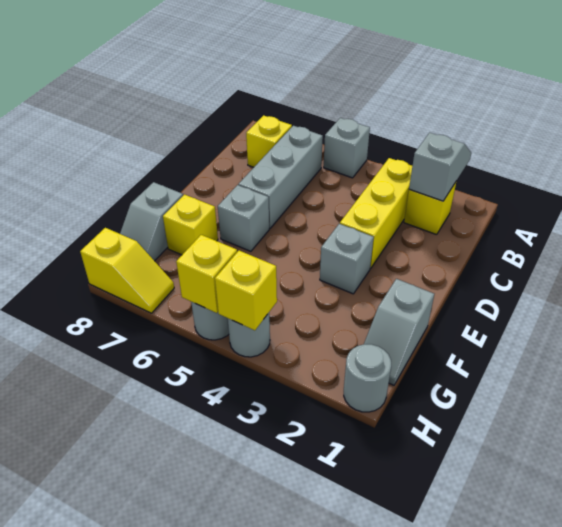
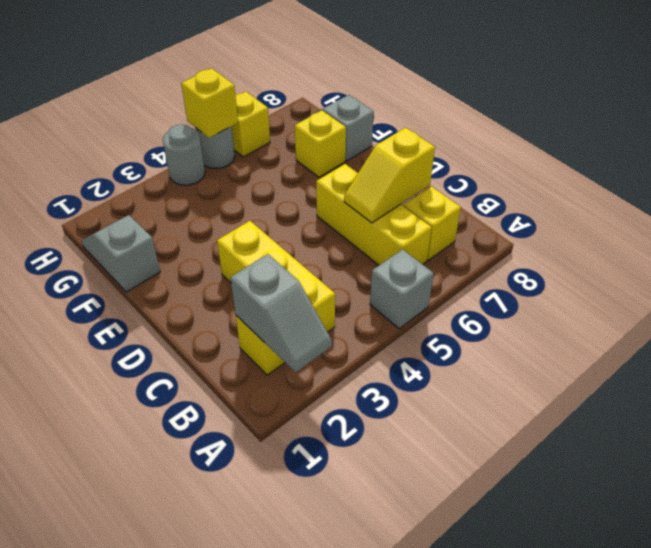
grey brick B6:D6 level 1 -> yellow brick B6:D6 level 1
grey brick E3 level 1 -> none
grey brick E6 level 1 -> none
grey round brick H1 level 1 -> none
yellow brick H4 level 2 -> yellow brick H6 level 1
yellow slope H7:H8 level 1 top 8 -> yellow slope C6:C7 level 2 top 7

